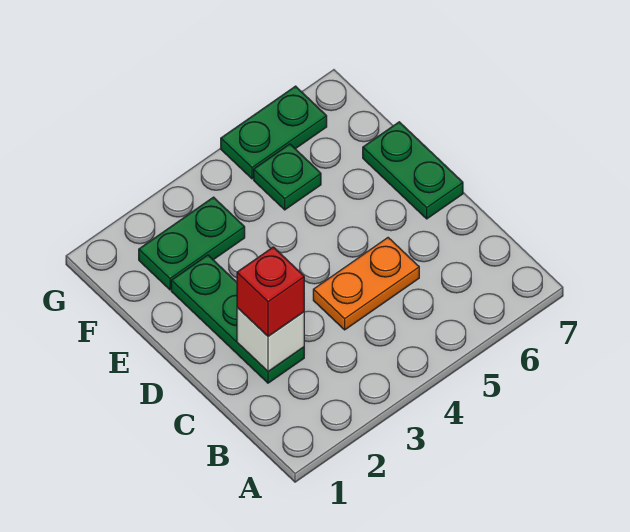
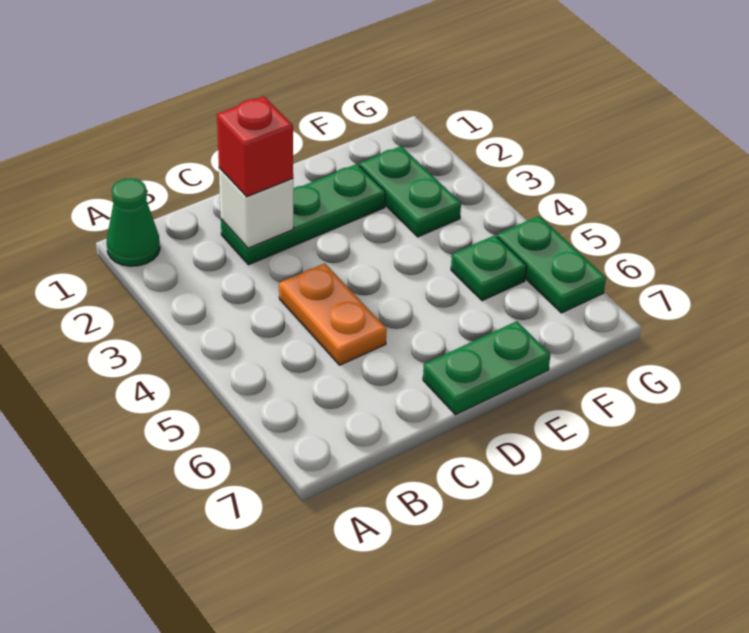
none -> green cone A1 level 1

